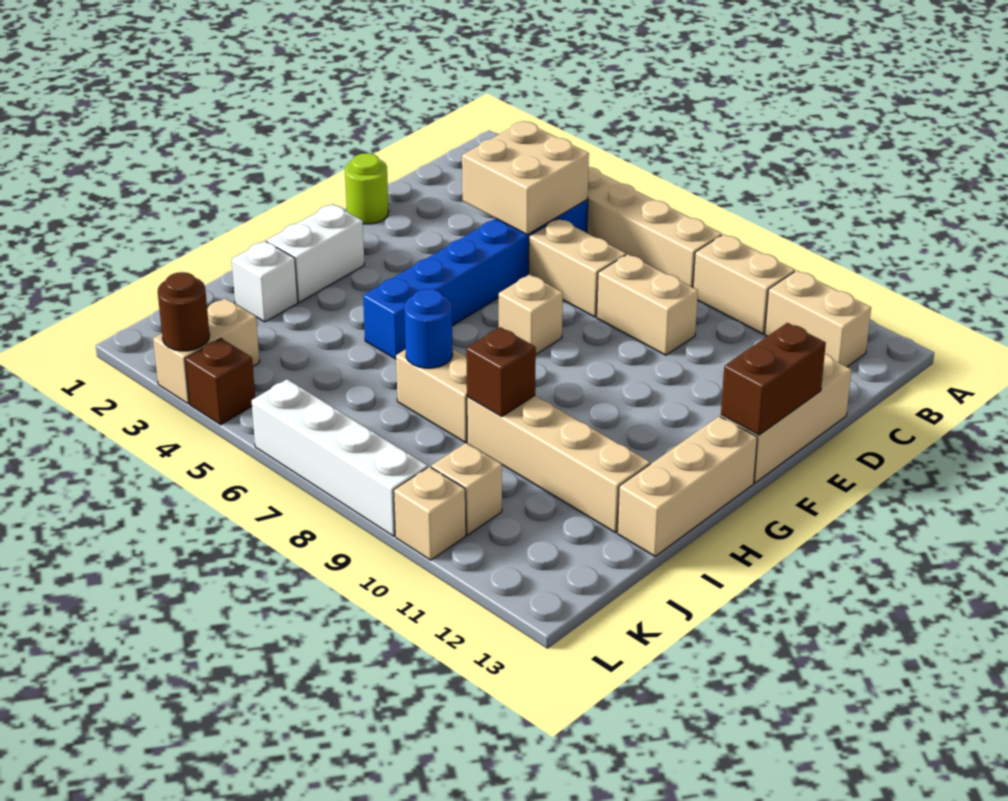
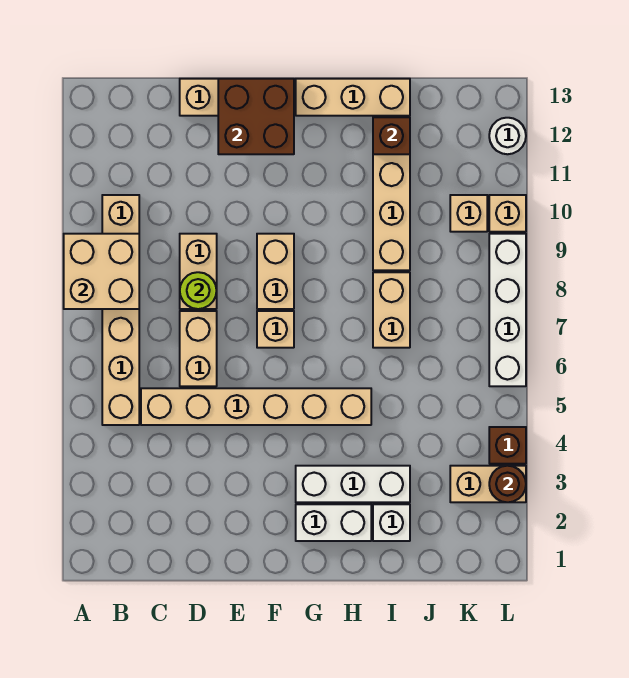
tan brick B11:B12 level 1 -> tan brick F8:F9 level 1
tan brick C4:D5 level 2 -> tan brick A8:B9 level 2
blue brick C5:H5 level 1 -> tan brick C5:H5 level 1
lime round brick E1 level 1 -> lime round brick D8 level 2
brown brick E13:F13 level 2 -> brown brick E12:F13 level 2
none -> white brick G3:I3 level 1
blue round brick I7 level 2 -> none
brown brick I9 level 2 -> brown brick I12 level 2
none -> white round brick L12 level 1

